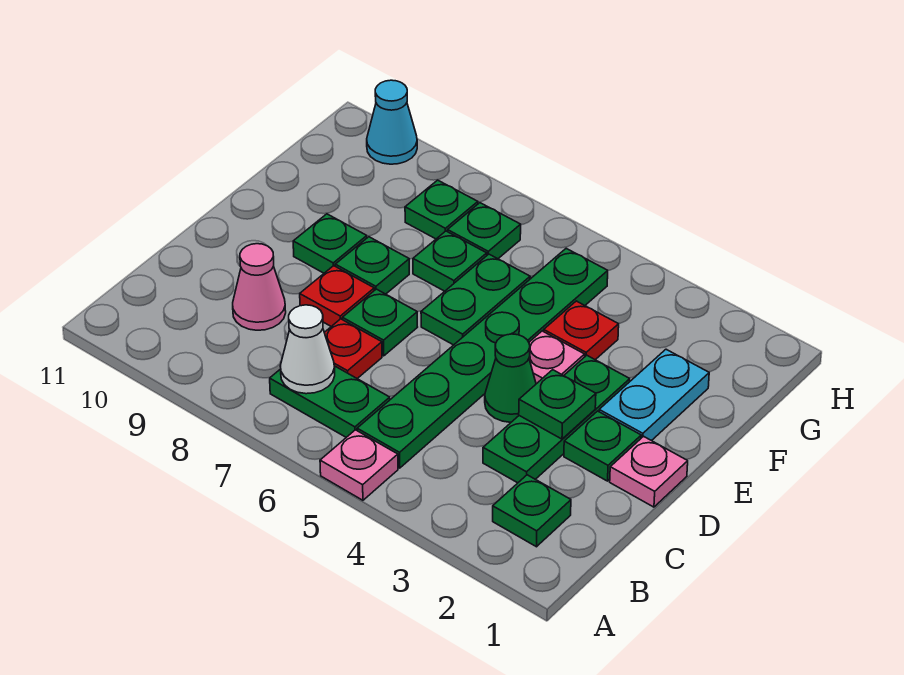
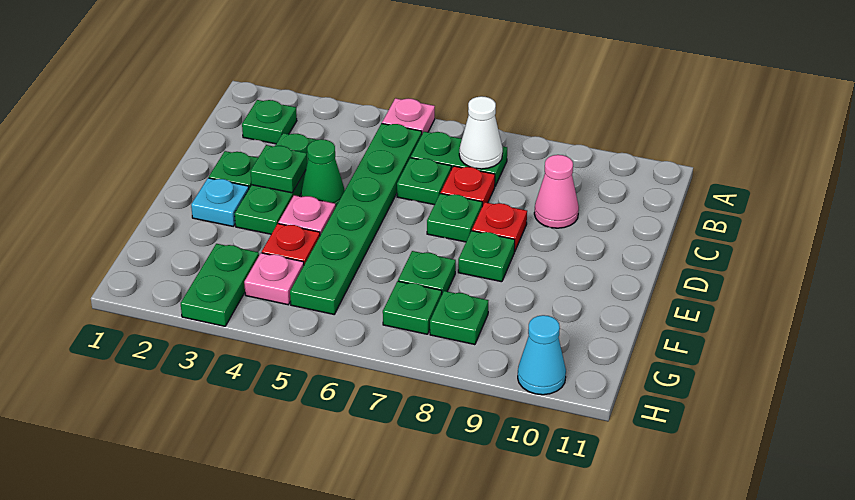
pink plate D1 level 1 -> pink plate G4 level 1
cyan plate E2:F2 level 1 -> cyan plate E2 level 1
green plate E6:F6 level 1 -> green plate G3:H3 level 1
green plate E9 level 1 -> green plate C6 level 1

